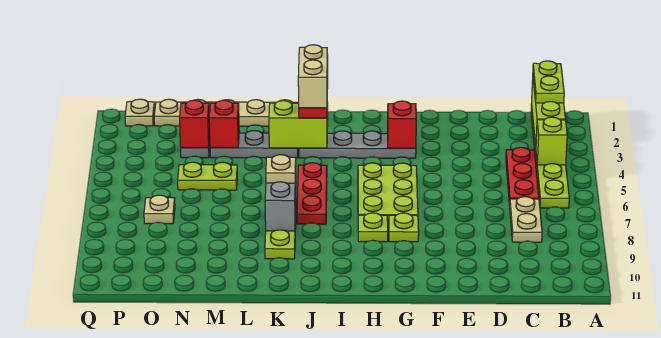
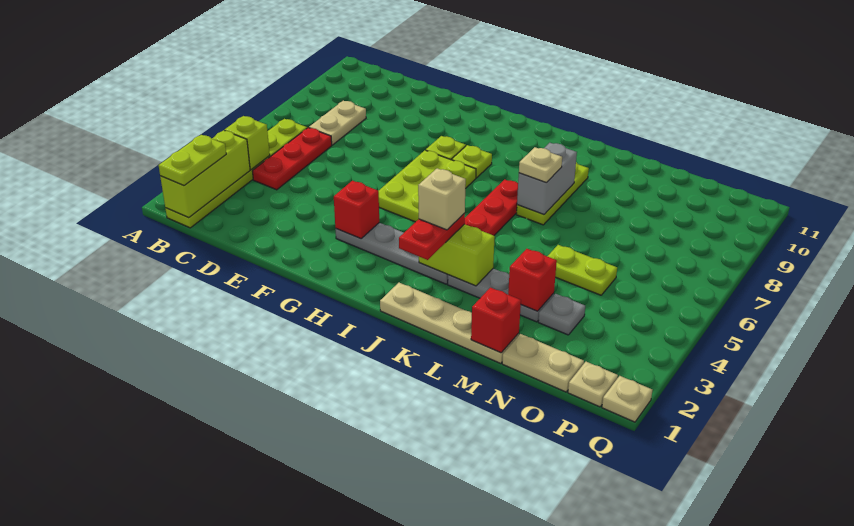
tan brick J2:J3 level 4 -> tan brick J3 level 4
red brick N3 level 2 -> red brick M1 level 2
tan plate O7 level 1 -> tan plate Q1 level 1

